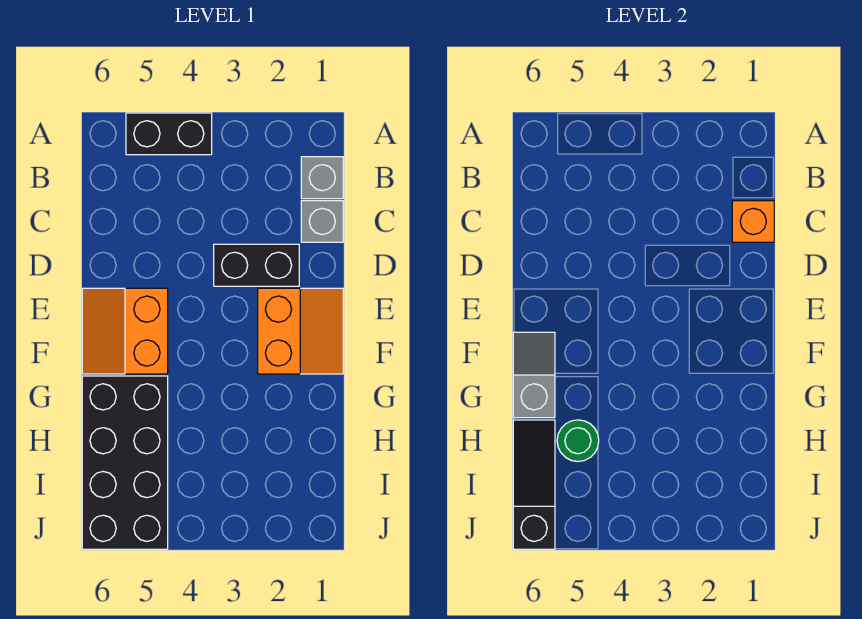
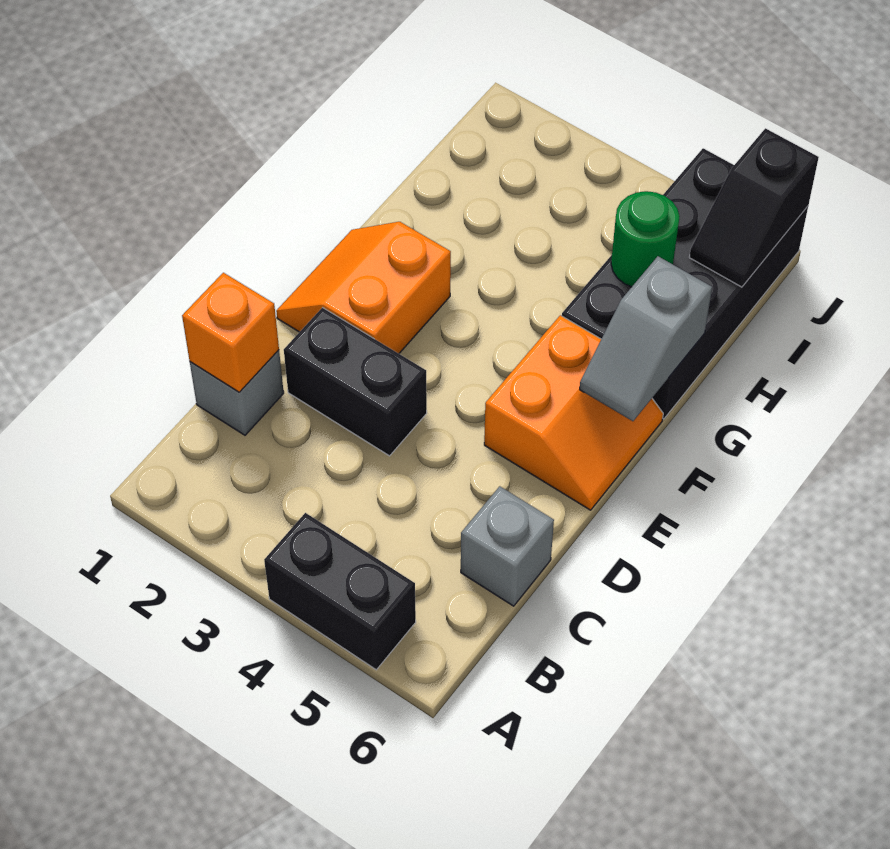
grey brick B1 level 1 -> grey brick C6 level 1
black slope H6:J6 level 2 top J -> black slope I6:J6 level 2 top J

